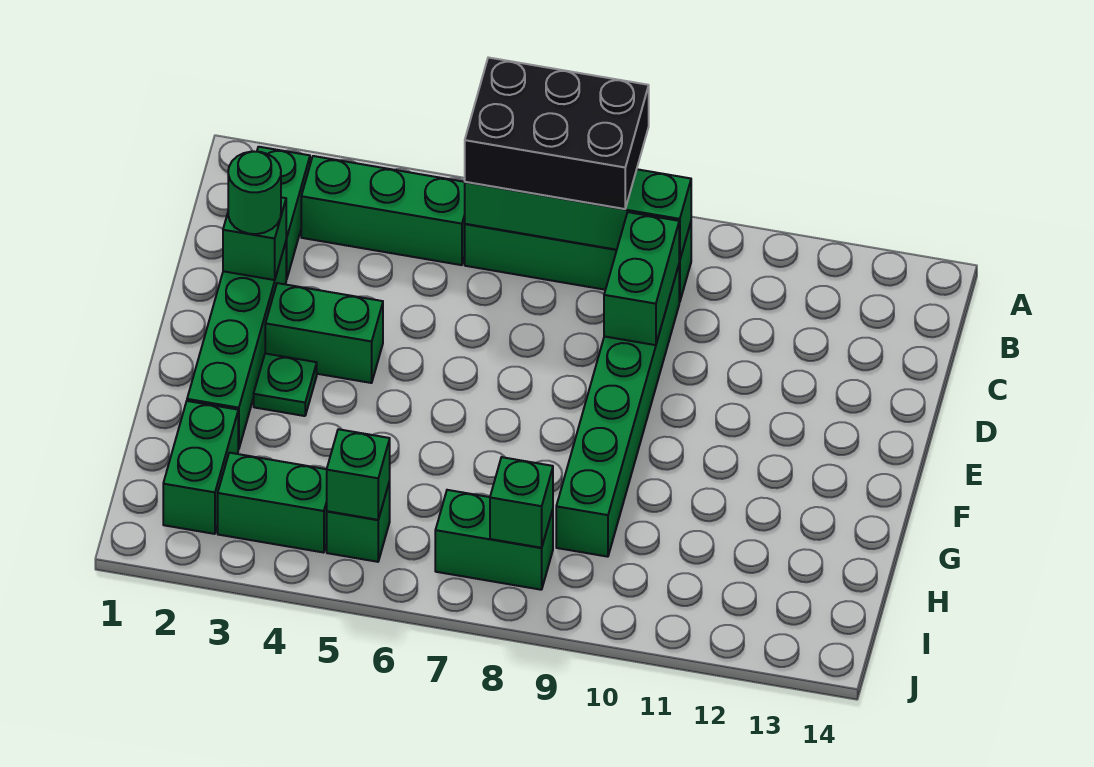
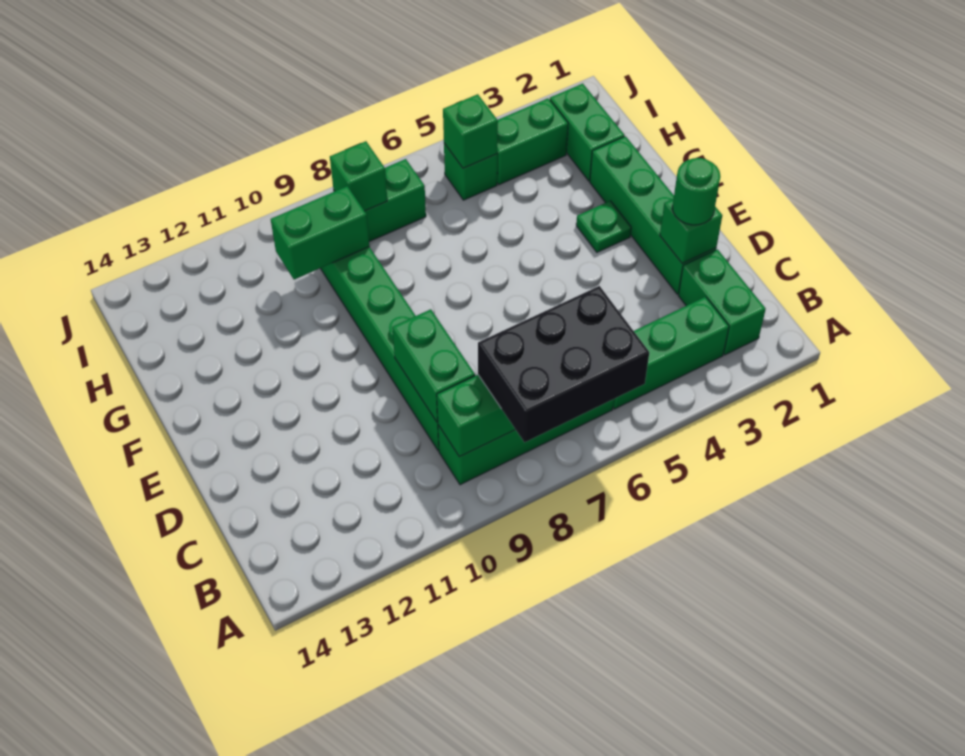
green brick E3:E4 level 1 -> green brick H9:H10 level 2

